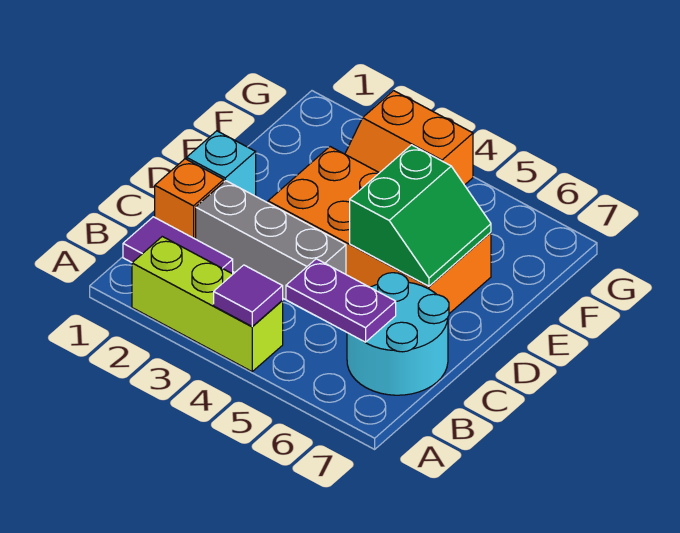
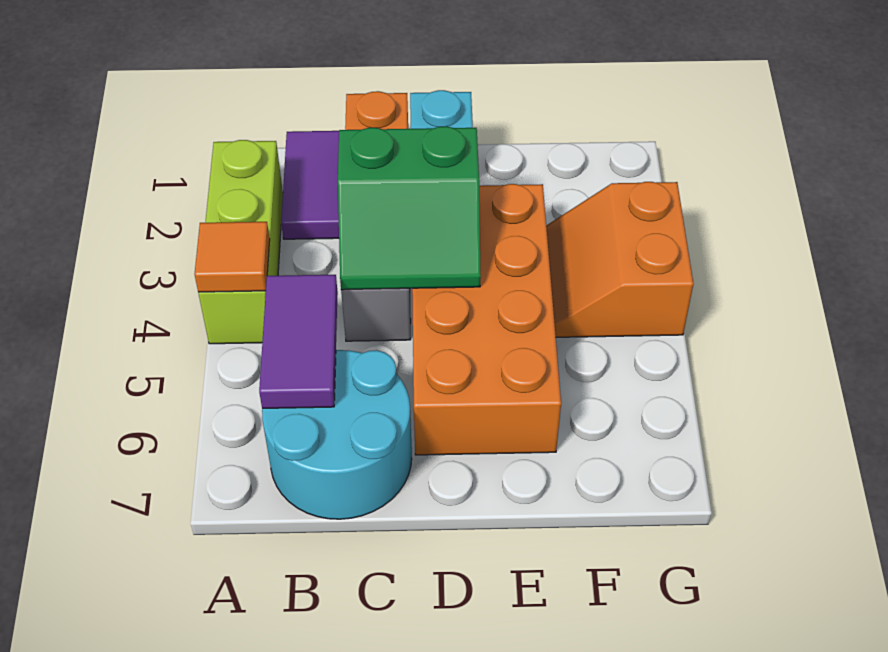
purple tile A4 level 2 -> orange tile A4 level 2
purple plate B5:B6 level 2 -> purple tile B5:B6 level 2
green slope D5:E6 level 2 top 5 -> green slope C3:D4 level 2 top 3

